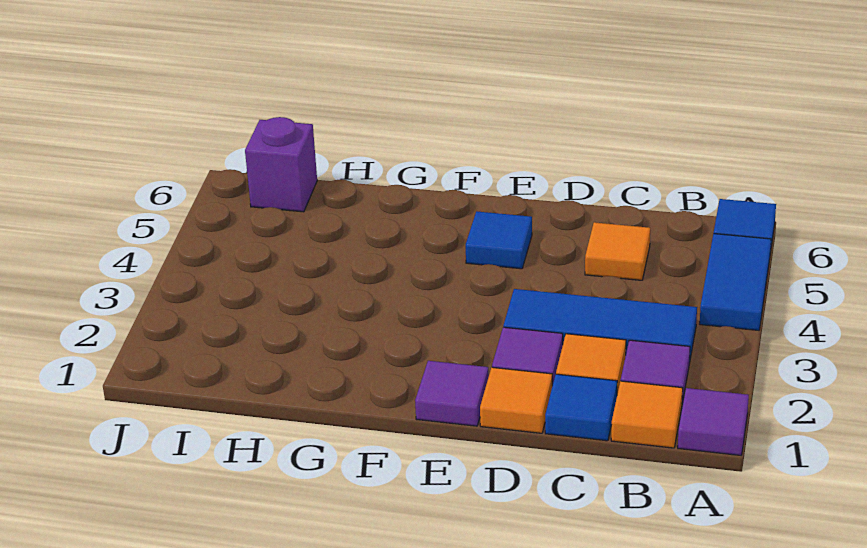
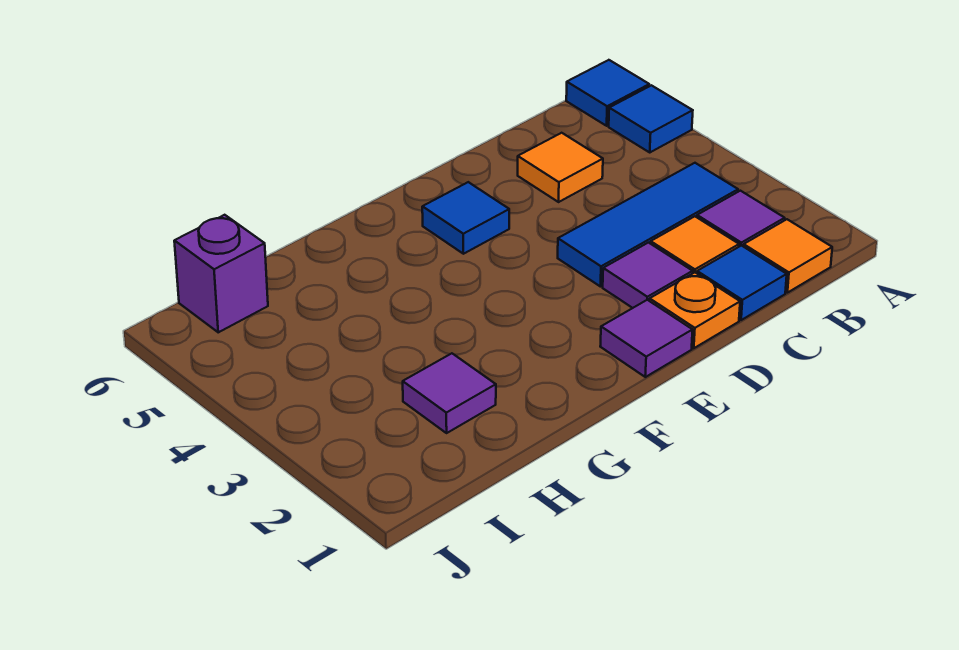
purple tile A1 level 1 -> purple tile H2 level 1
blue tile A4:A5 level 1 -> blue tile A5 level 1
orange tile D1 level 1 -> orange plate D1 level 1

